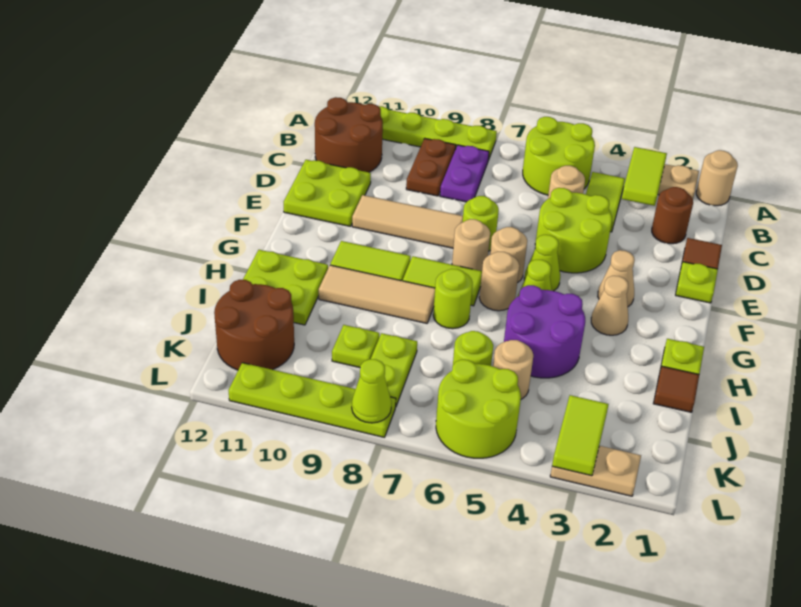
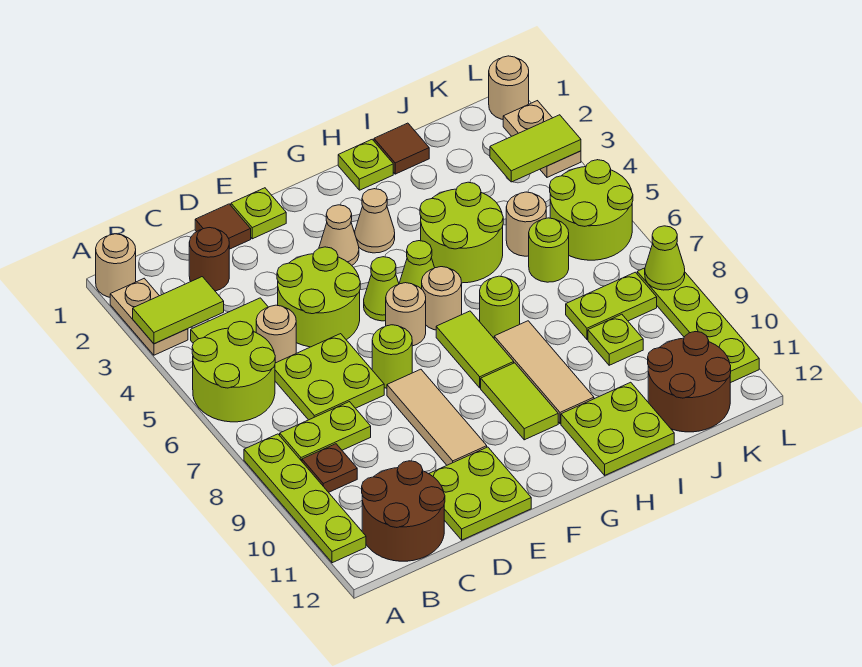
purple plate B8:C8 level 1 -> lime plate B8:C8 level 1
brown plate B9:C9 level 1 -> brown plate B9 level 1
none -> lime plate C6:D7 level 1
tan round brick F7 level 1 -> tan round brick L1 level 1
purple round brick H4:I5 level 1 -> lime round brick H4:I5 level 1

